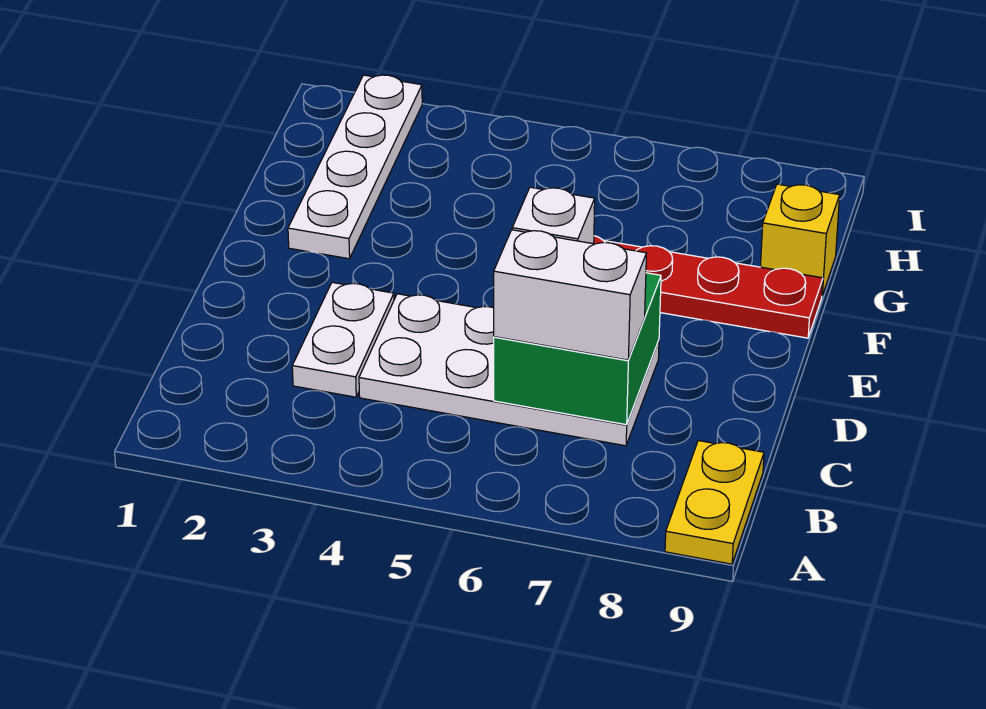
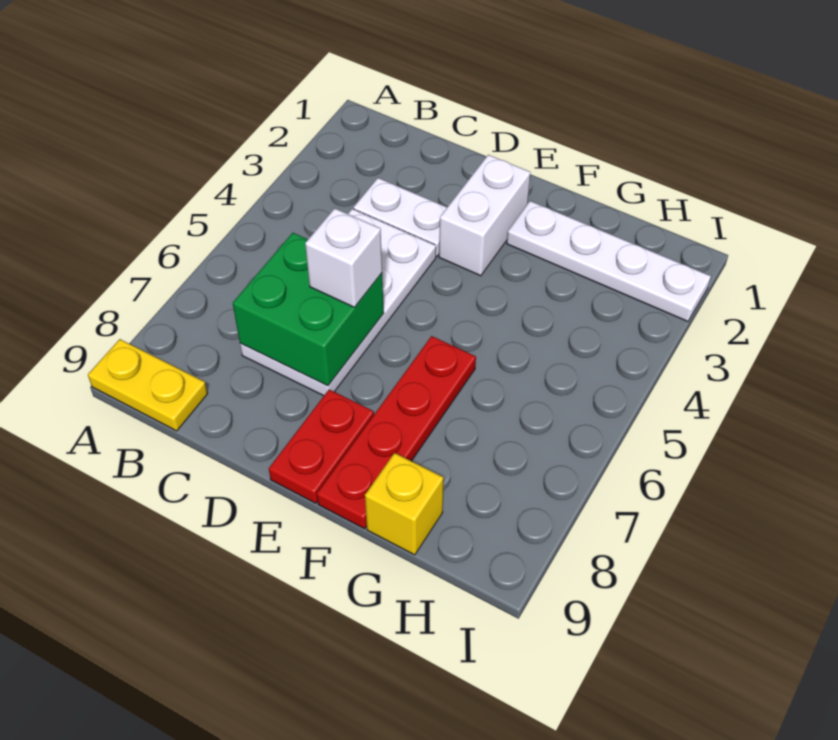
white brick C6:C7 level 3 -> white brick E2:E3 level 1
none -> red plate E8:E9 level 1

